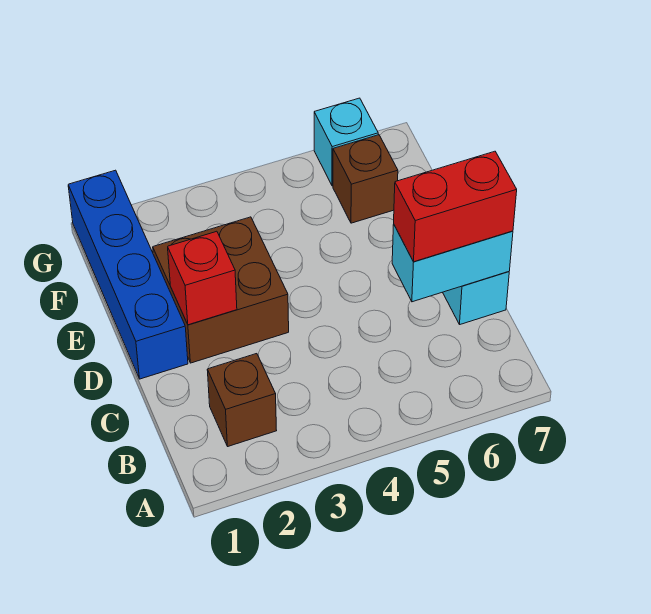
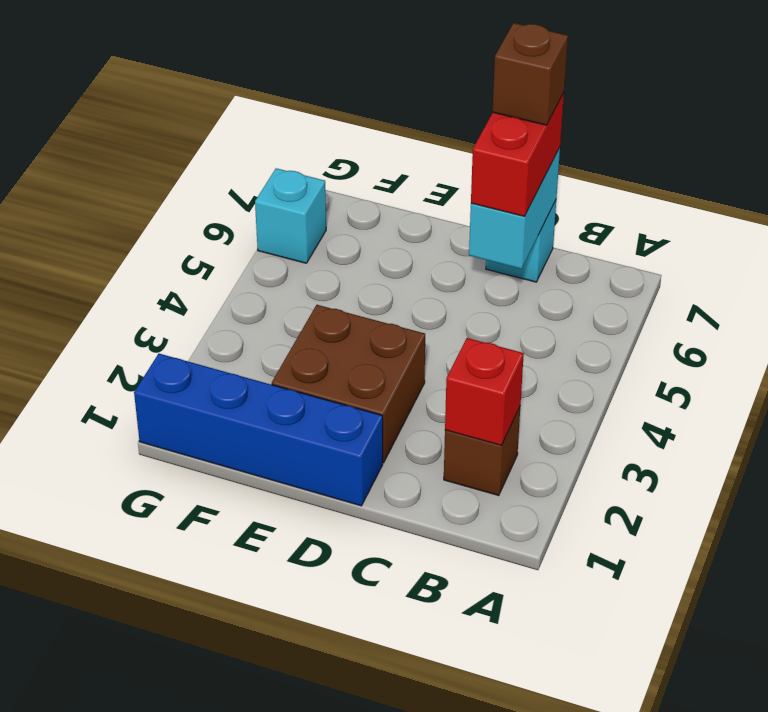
red brick D2 level 2 -> red brick B2 level 2
brown brick F6 level 1 -> brown brick C7 level 4

